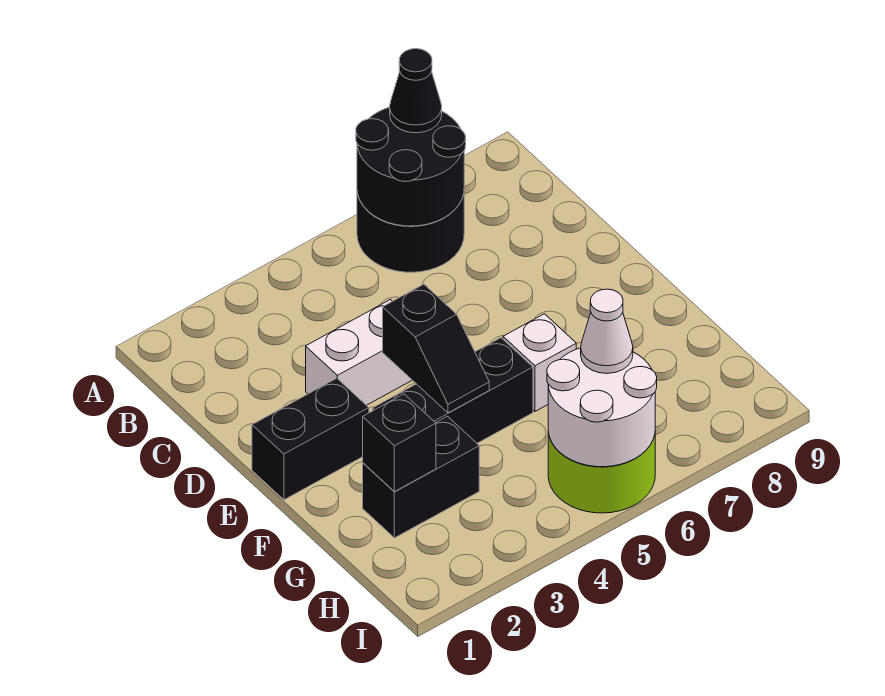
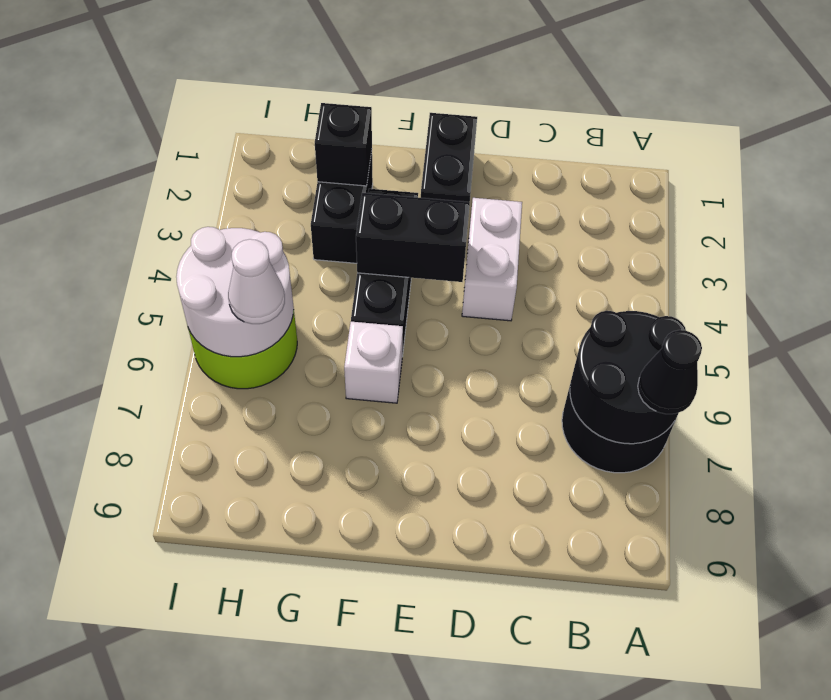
black slope E4:F4 level 2 top E -> black brick E4:F4 level 2

